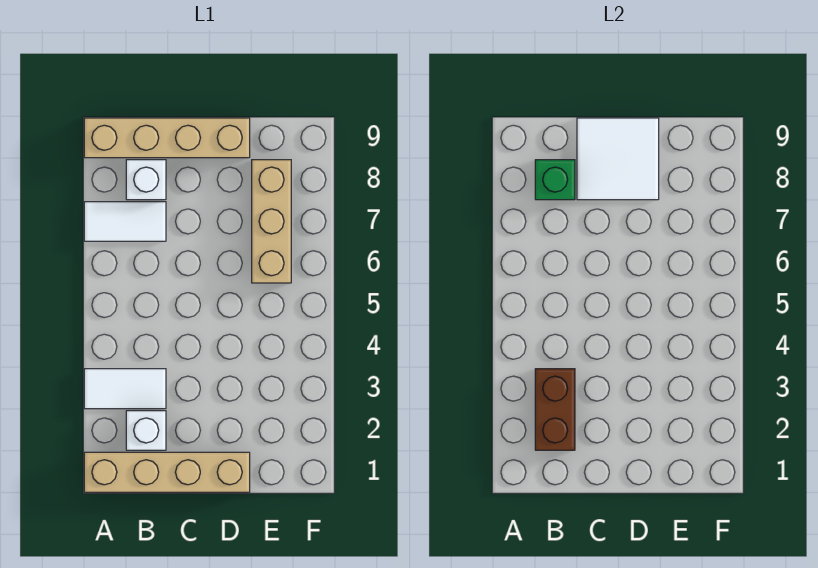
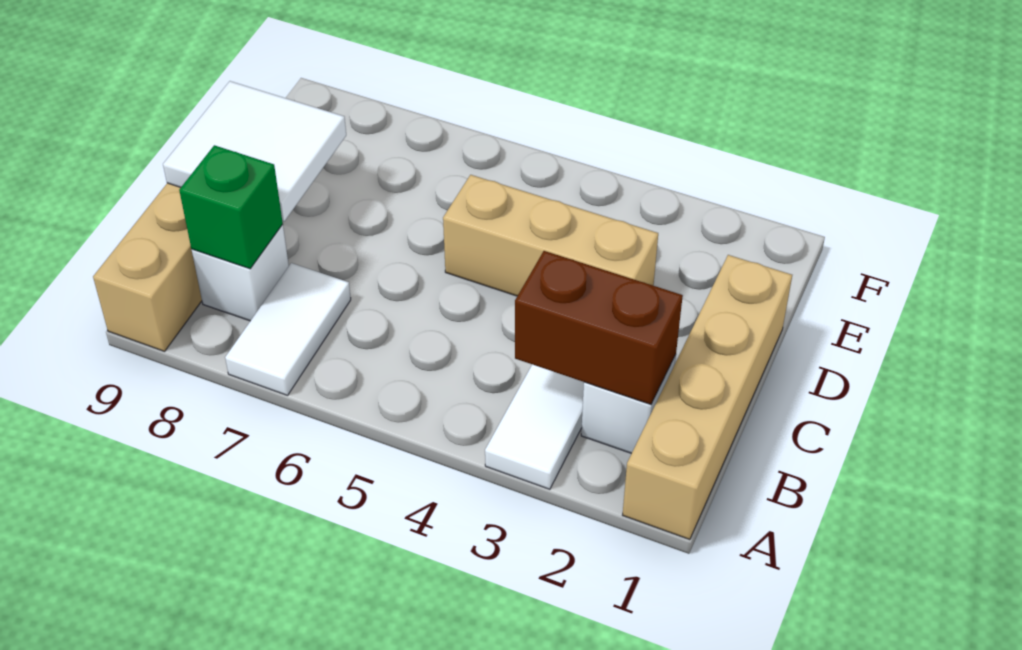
tan brick E6:E8 level 1 -> tan brick D3:D5 level 1

